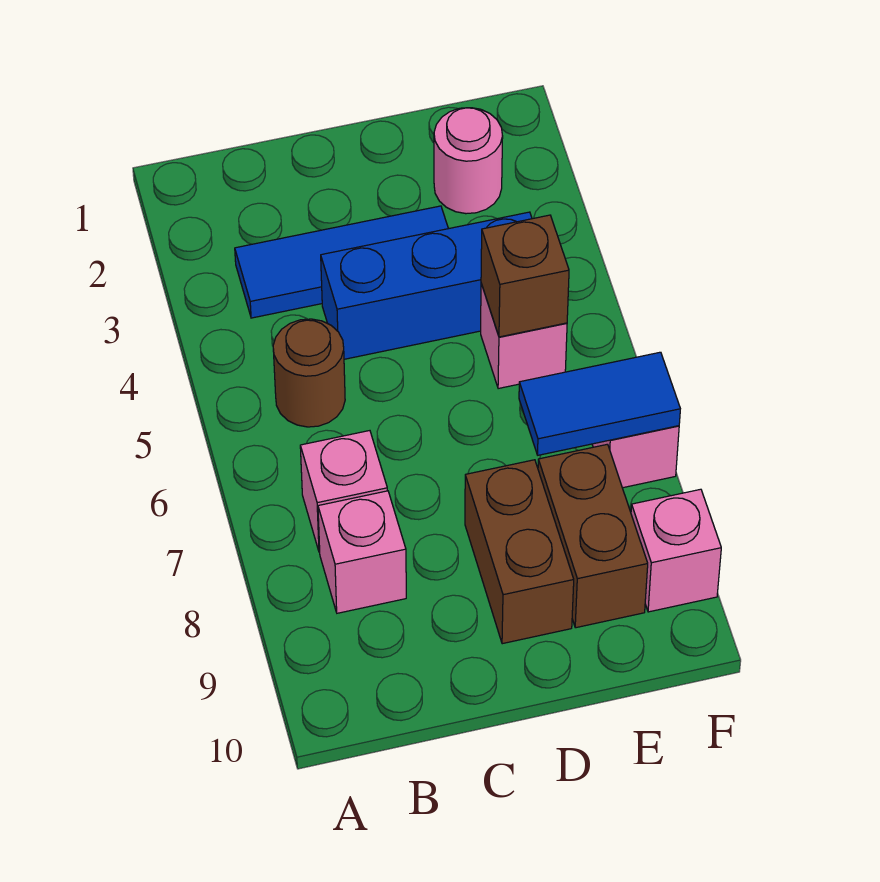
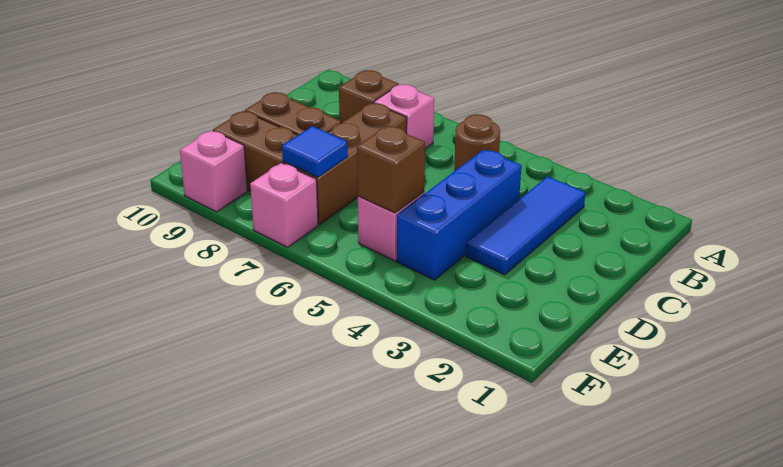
pink brick B8 level 1 -> brown brick B8 level 1
none -> brown brick C7:E7 level 1
pink round brick E2 level 1 -> none
blue tile E7:F7 level 2 -> blue tile E7 level 2

